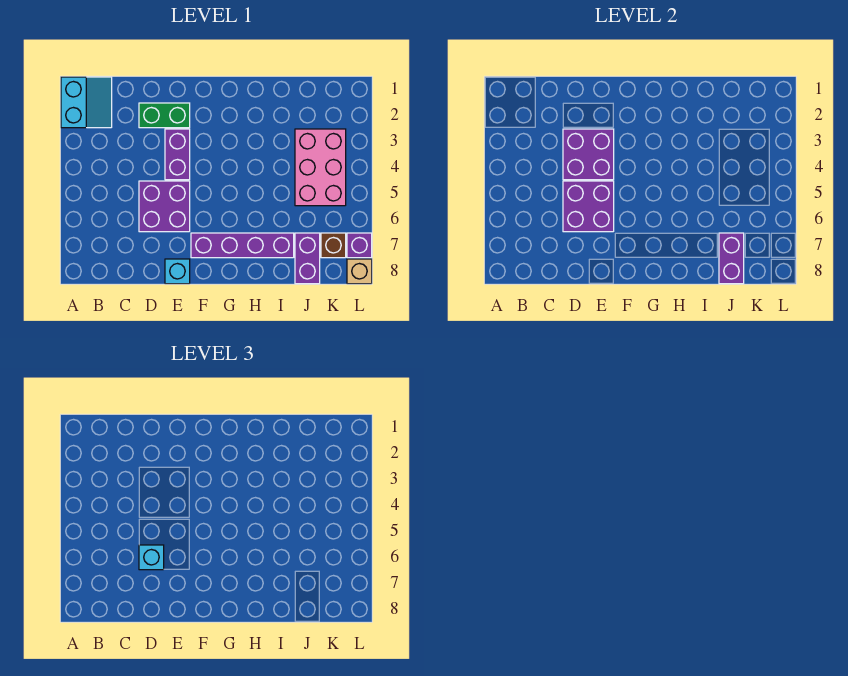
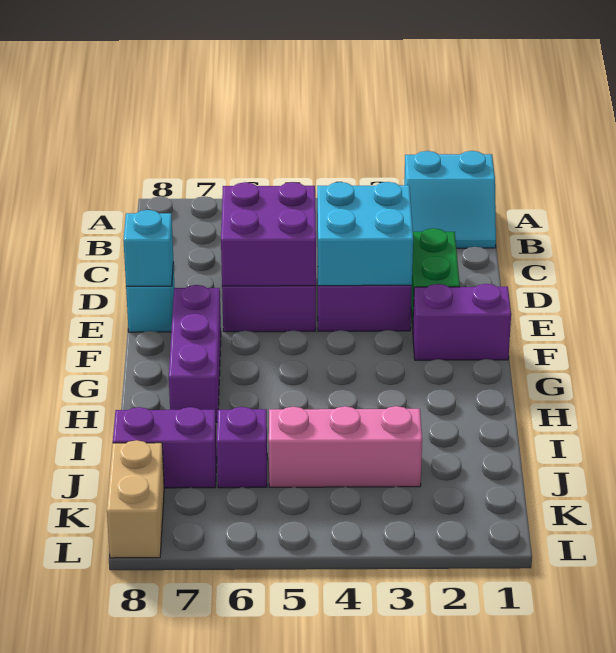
purple brick D3:E4 level 2 -> cyan brick D3:E4 level 2
cyan brick D6 level 3 -> cyan brick E8 level 2
purple brick F7:I7 level 1 -> purple brick F7:H7 level 1
pink brick J3:K5 level 1 -> pink brick J3:J5 level 1
purple brick J7:J8 level 2 -> purple brick F1:F2 level 1
brown brick K7 level 1 -> none
purple brick L7 level 1 -> purple brick J6 level 1
tan brick L8 level 1 -> tan brick K8:L8 level 1

